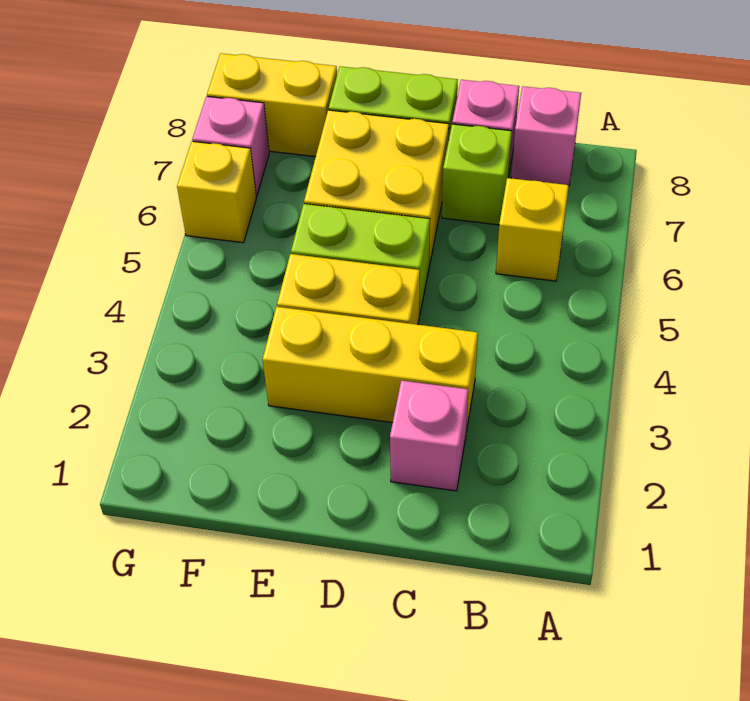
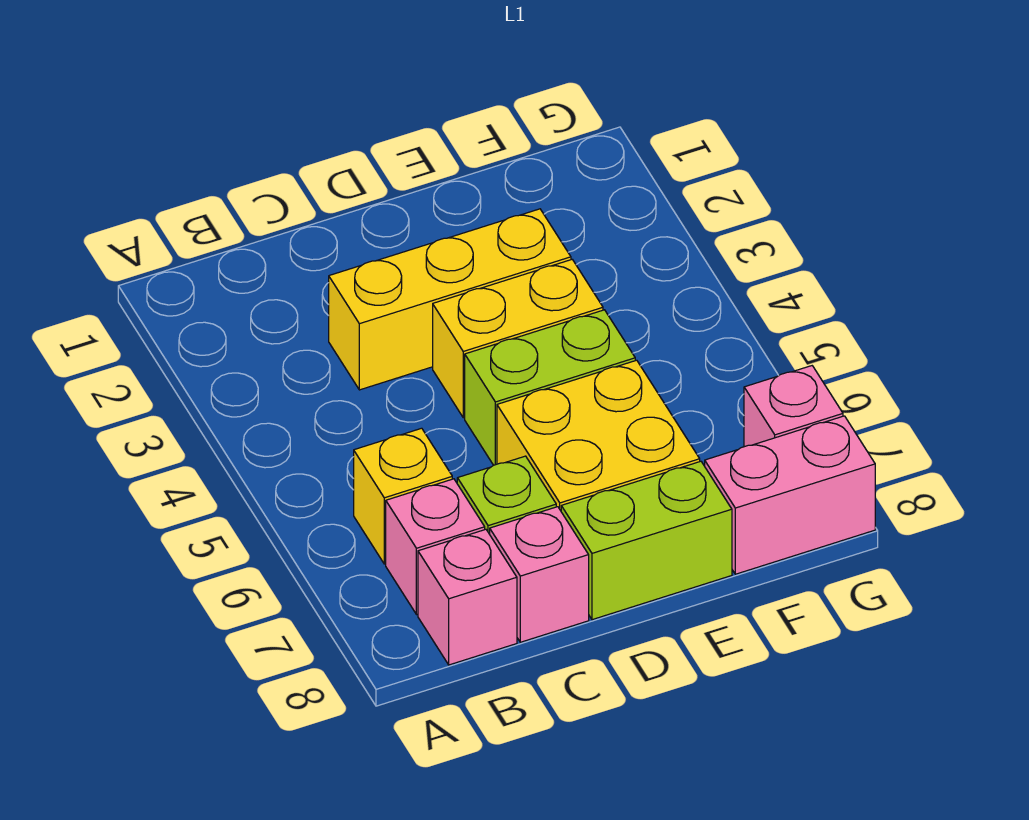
pink brick C2 level 1 -> pink brick B7 level 1
yellow brick F8:G8 level 1 -> pink brick F8:G8 level 1
yellow brick G6 level 1 -> none

